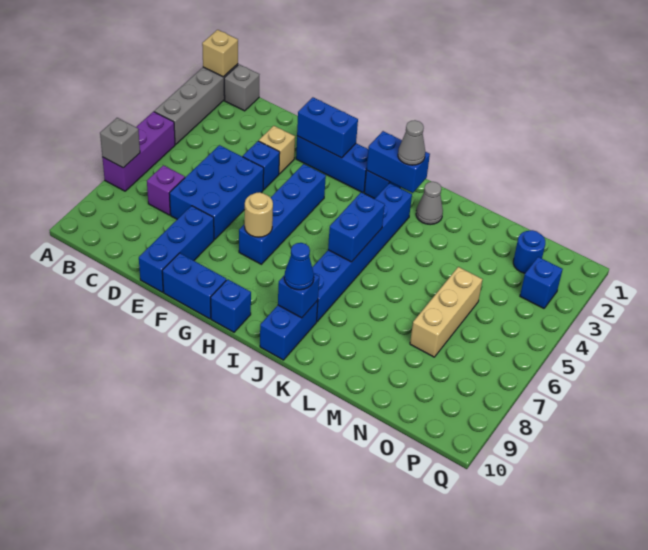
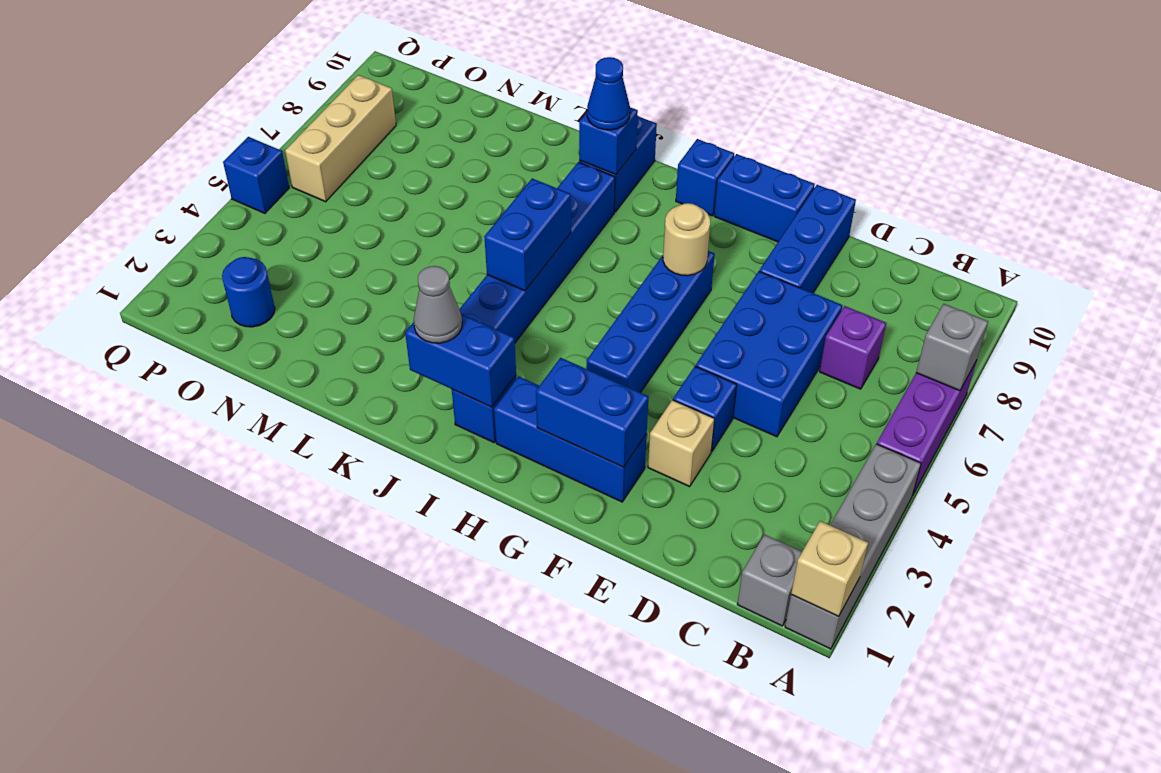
grey cone K2 level 1 -> none
tan brick N5:N7 level 1 -> tan brick P6:P8 level 1
blue brick P3 level 1 -> blue brick Q5 level 1

